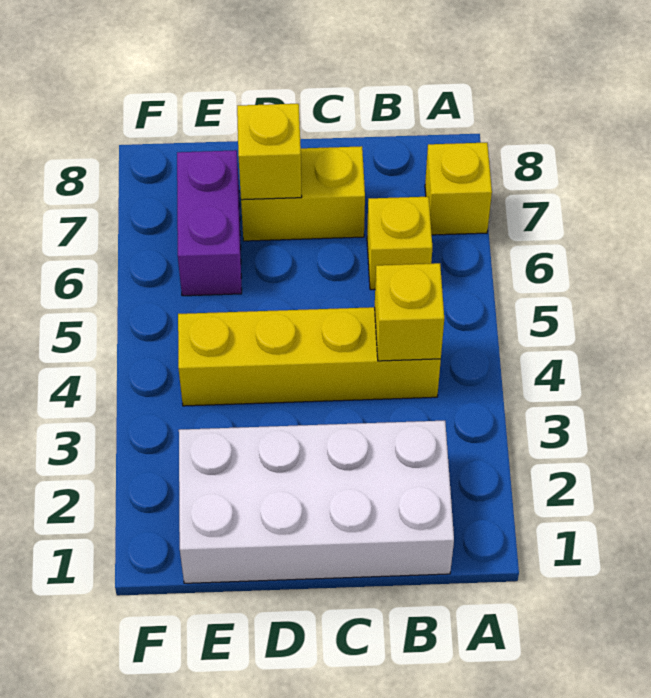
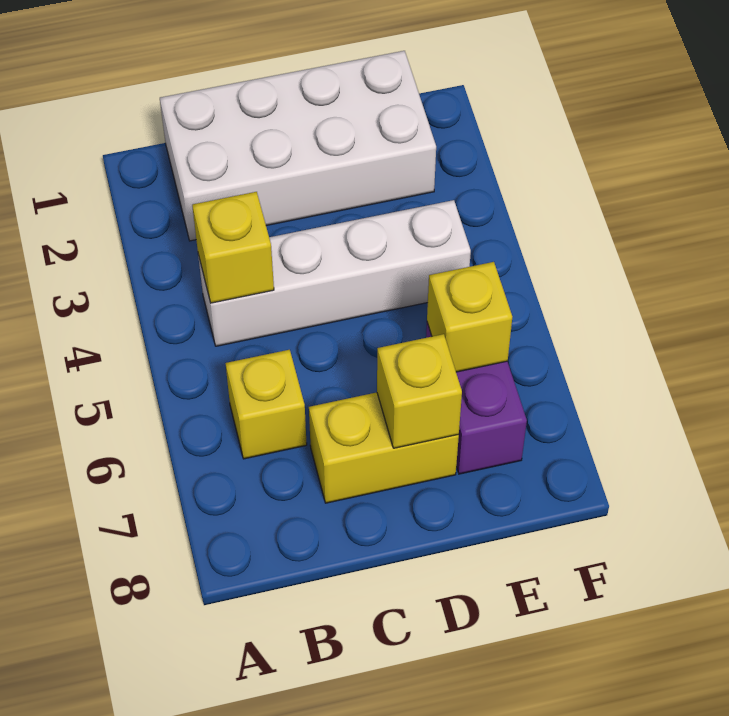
yellow brick A7 level 1 -> yellow brick E6 level 2
yellow brick B4:E4 level 1 -> white brick B4:E4 level 1

